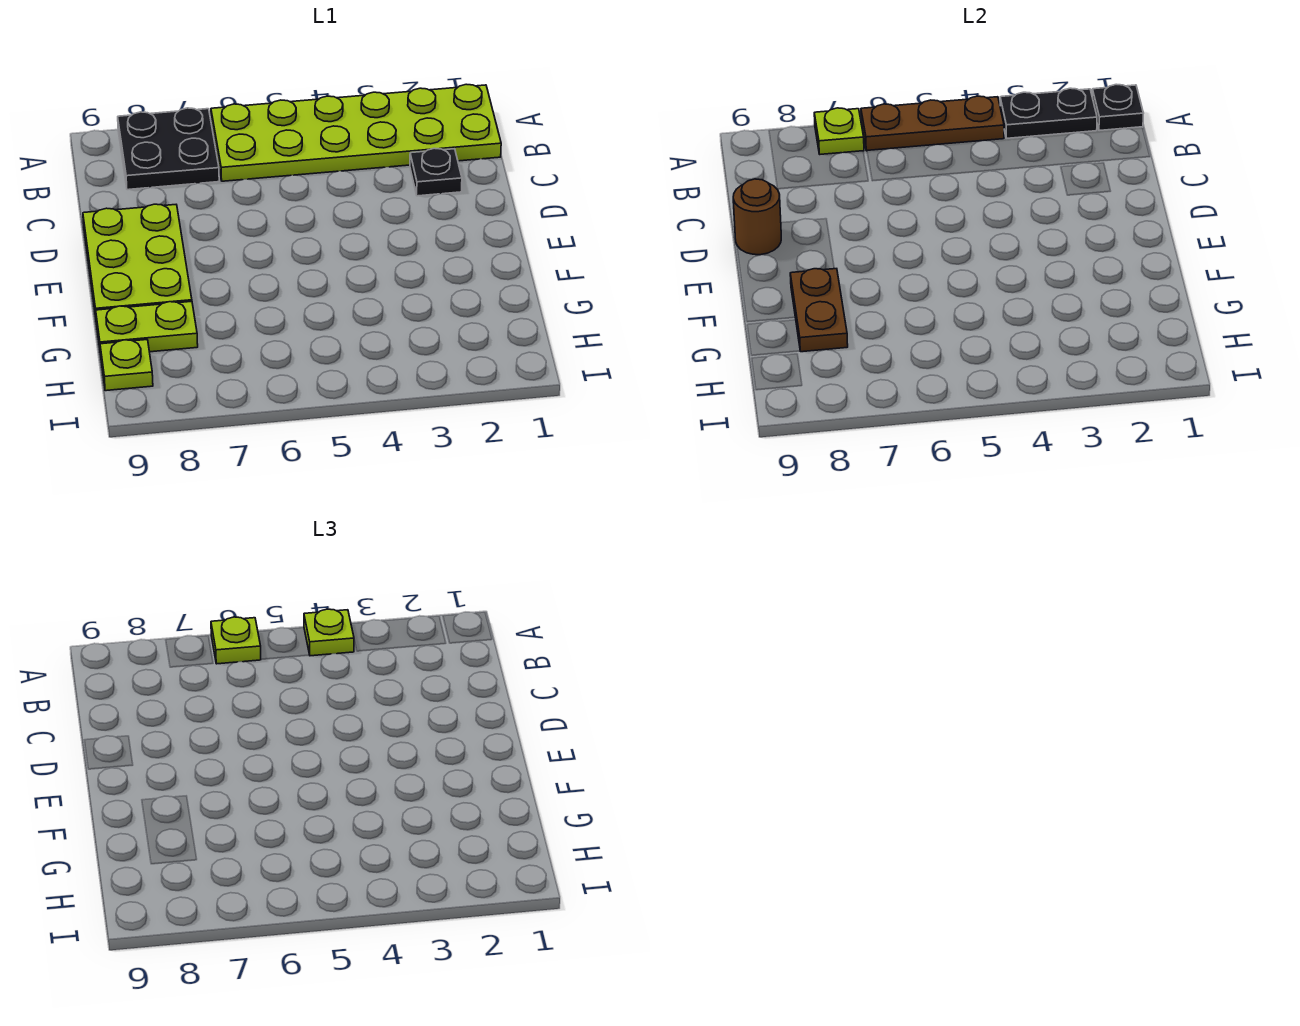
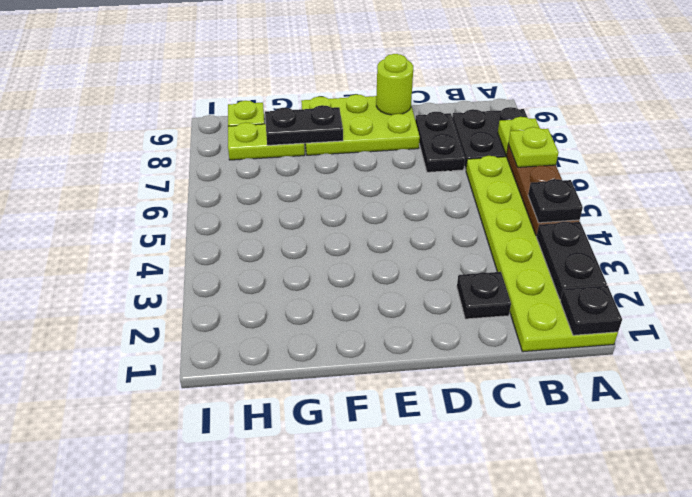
lime plate A4 level 3 -> black plate A4 level 3
none -> black plate C7:C8 level 1
brown round brick D9 level 2 -> lime round brick D9 level 2
brown plate F8:G8 level 2 -> black plate F8:G8 level 2
lime plate G8:G9 level 1 -> lime plate G8:H8 level 1

